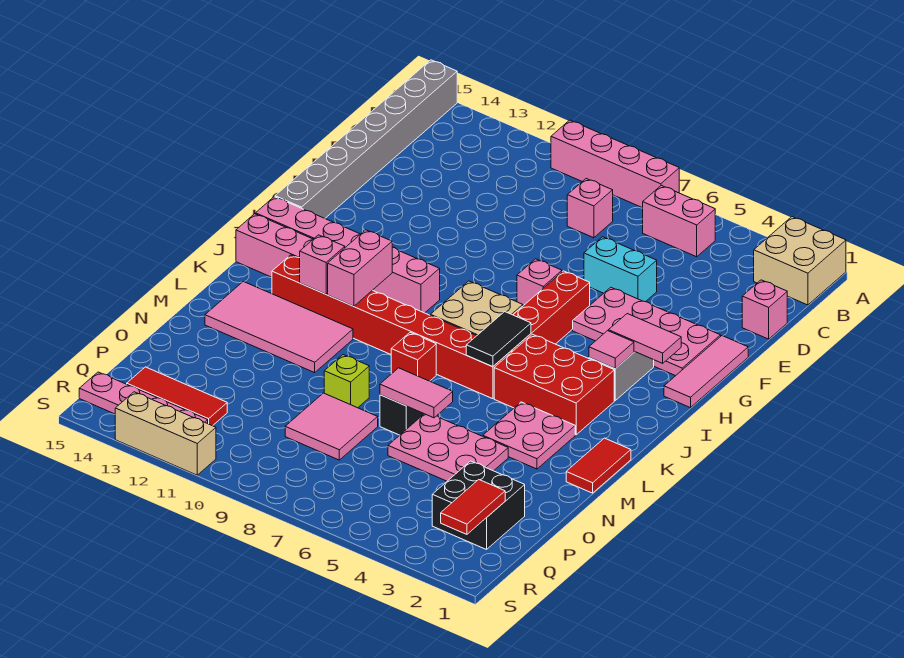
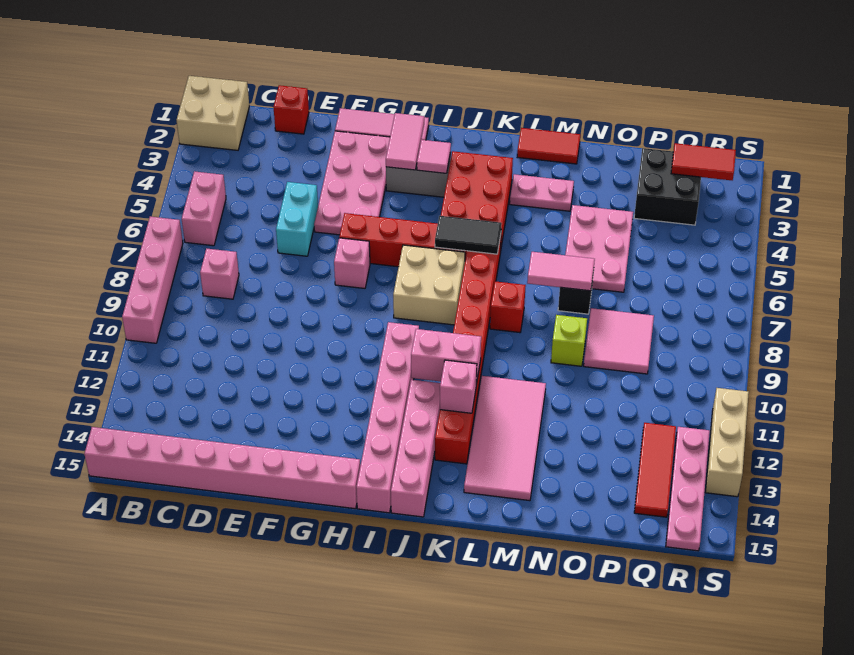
grey brick A15:H15 level 1 -> pink brick A15:H15 level 1
pink brick D1 level 1 -> red brick D1 level 1
pink plate L3:M4 level 1 -> pink plate L3:M3 level 1
pink tile N6:N7 level 2 -> pink tile M7:N7 level 2

